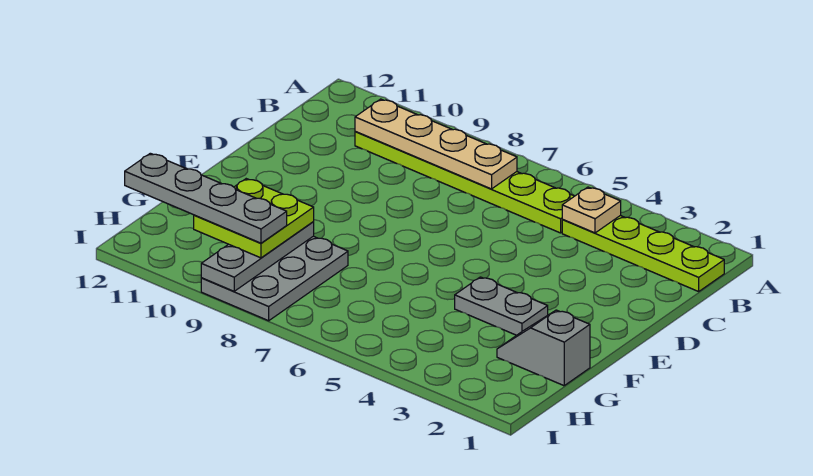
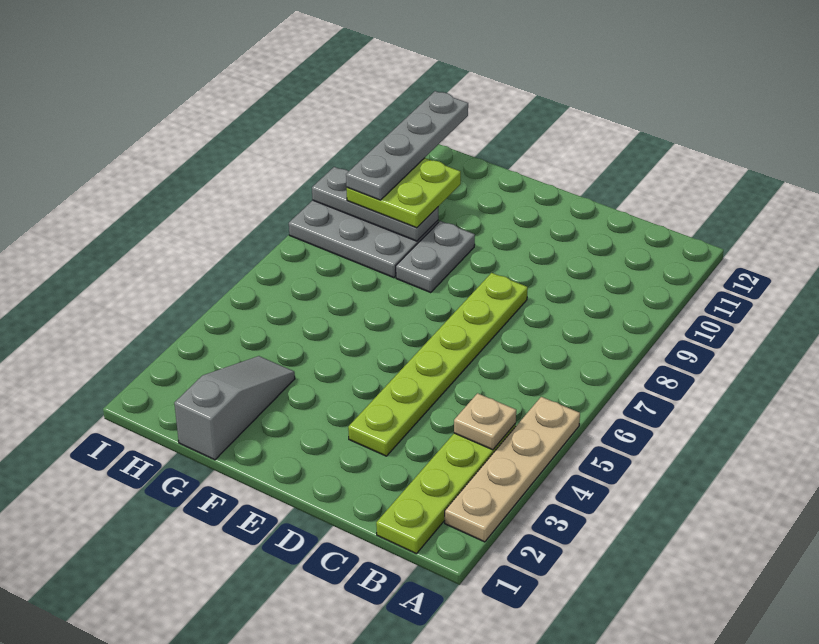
lime plate B5:B10 level 1 -> lime plate D3:D8 level 1
tan plate B7:B10 level 2 -> tan plate A2:A5 level 1
grey plate F3:F4 level 1 -> grey plate F8:F9 level 1
grey slope G1:G2 level 1 top 1 -> grey slope G1:G3 level 1 top 1

